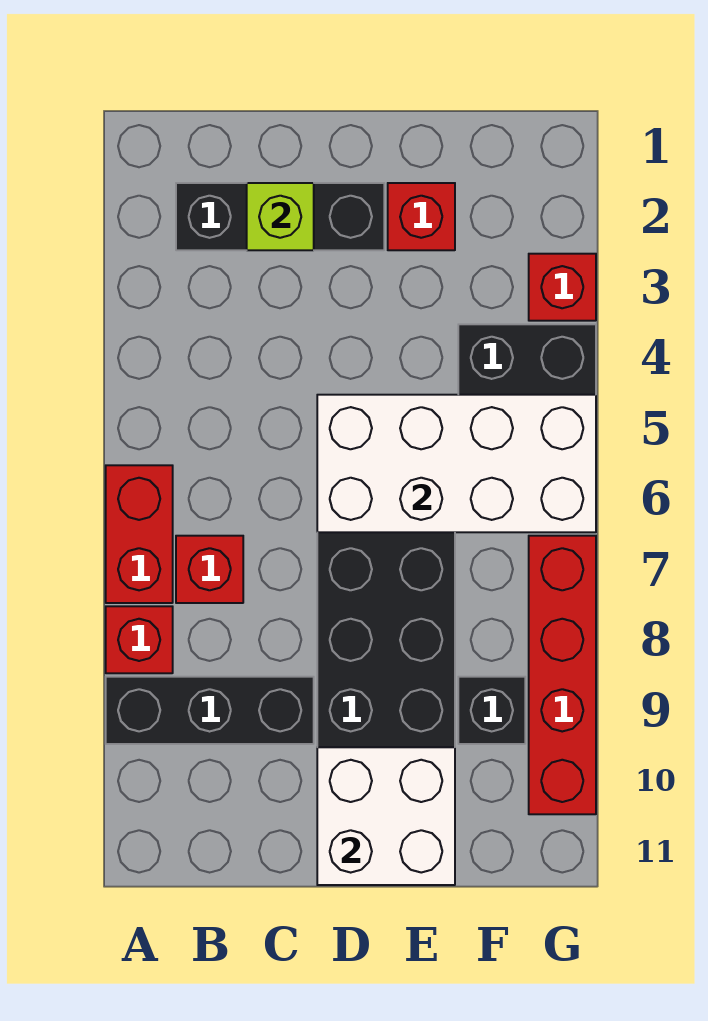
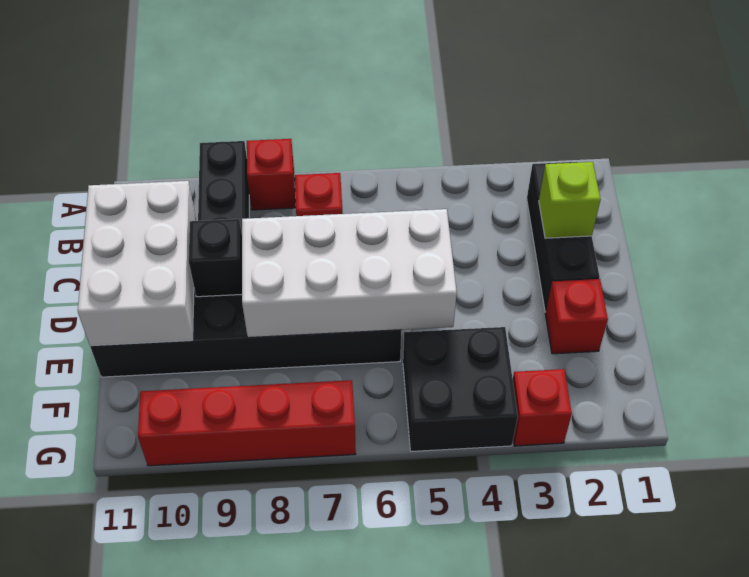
red brick A6:A7 level 1 -> none
white brick D5:G6 level 2 -> white brick D5:E8 level 2
white brick D10:E11 level 2 -> white brick C10:E11 level 2
black brick F9 level 1 -> black brick D9 level 2

